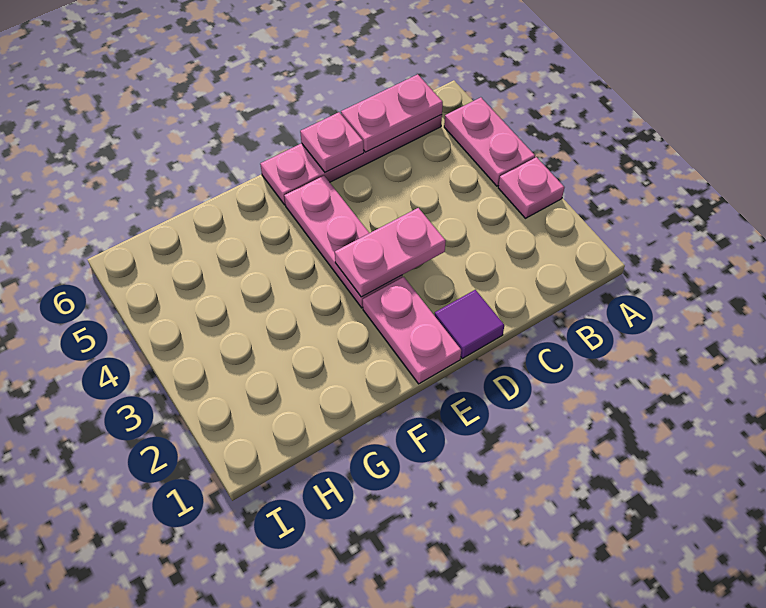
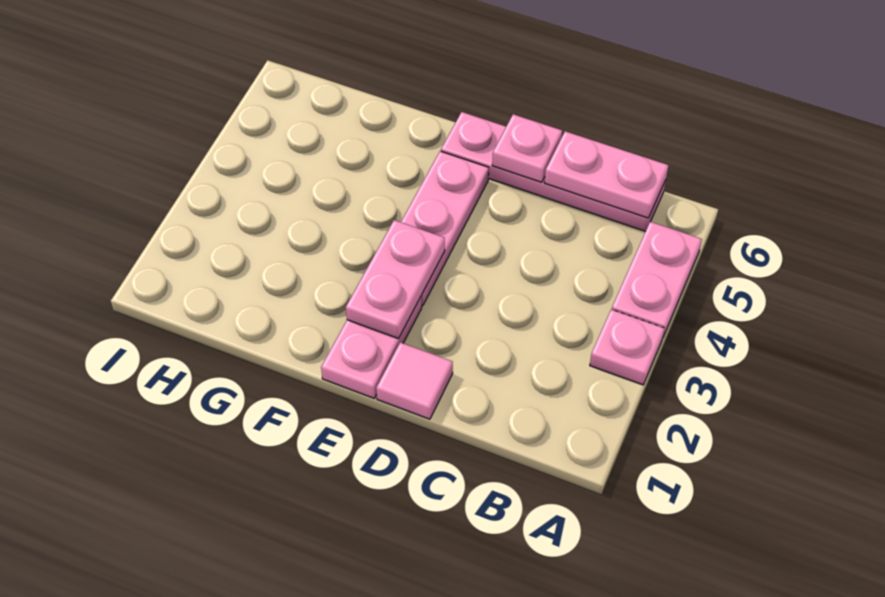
purple tile D1 level 1 -> pink tile D1 level 1
pink plate D3:E3 level 2 -> pink plate E2:E3 level 2

